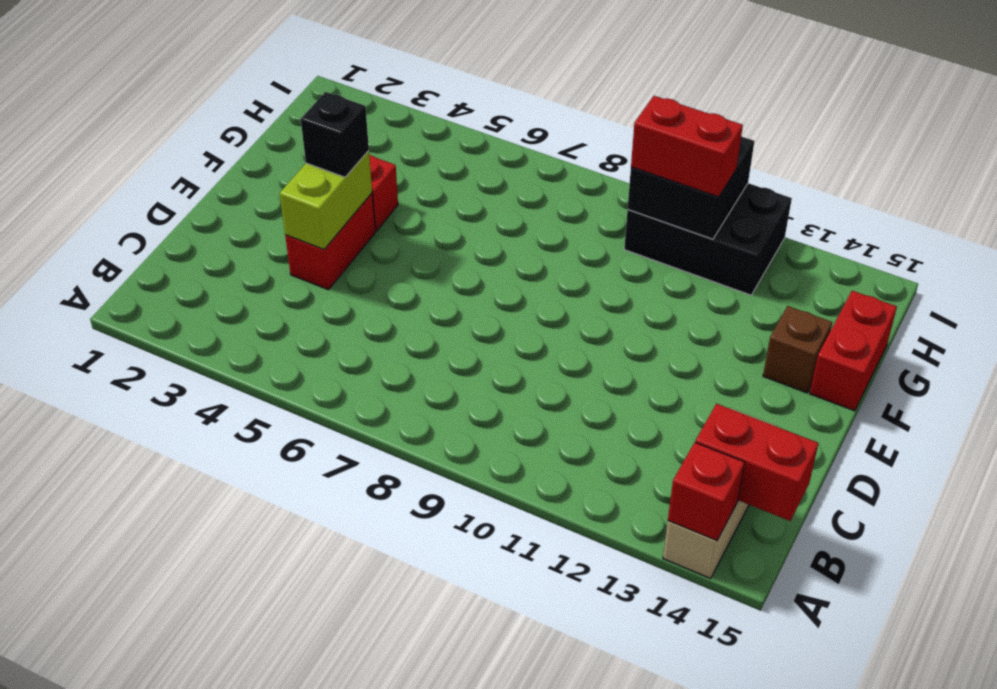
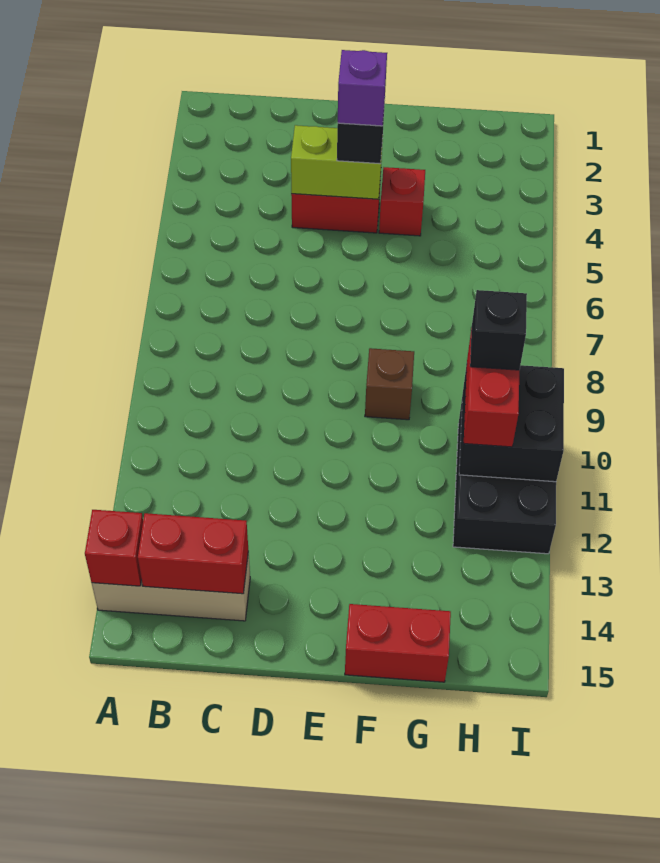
red brick B14:B15 level 2 -> red brick B14:C14 level 2
none -> purple brick E4 level 4
brown brick F14 level 1 -> brown brick F9 level 1
none -> black brick H10 level 4

